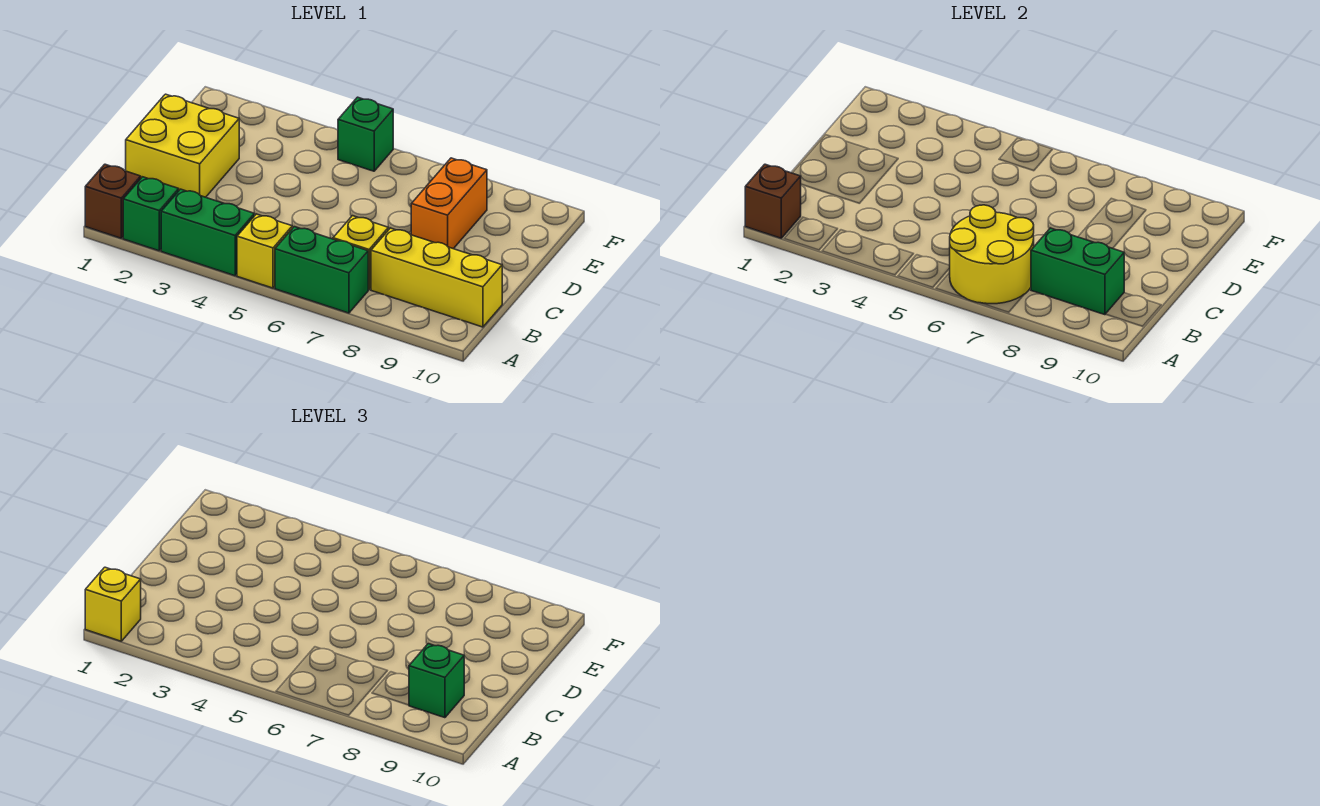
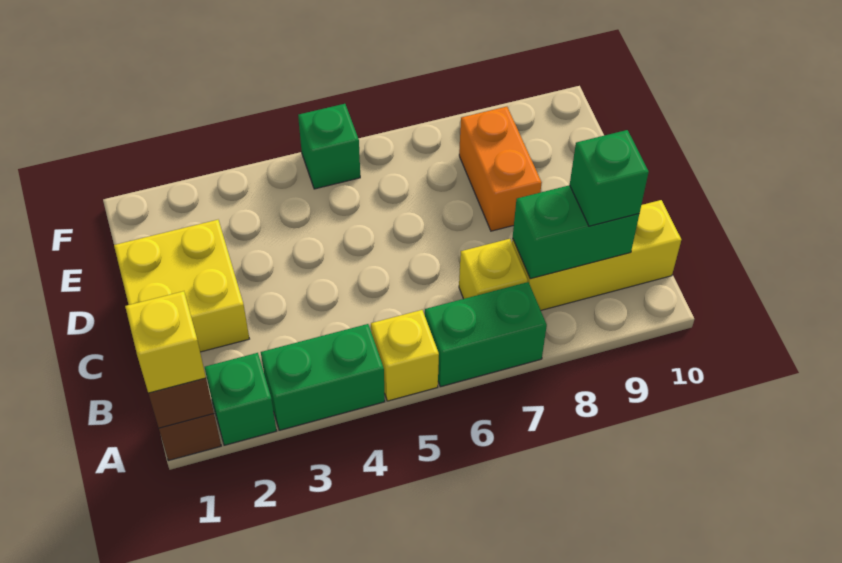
yellow round brick A6:B7 level 2 -> none

